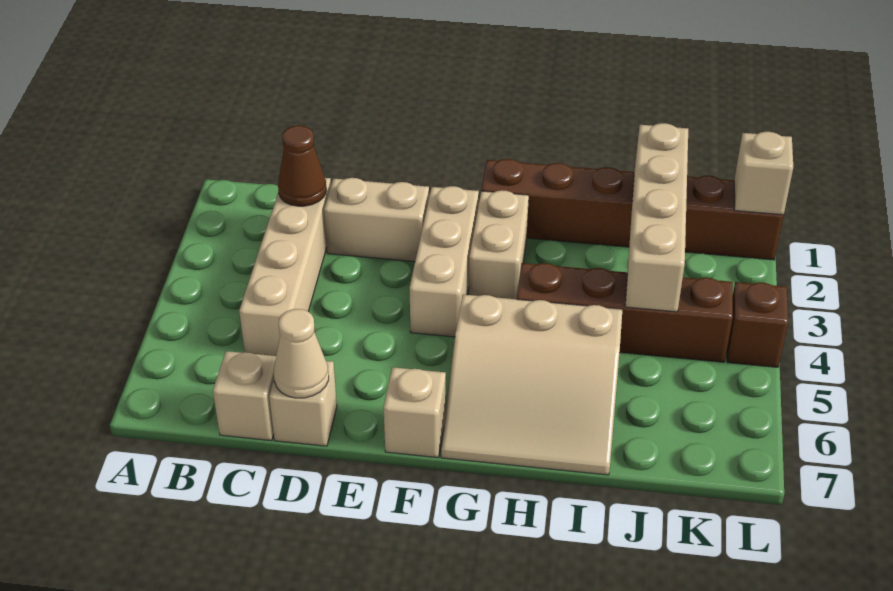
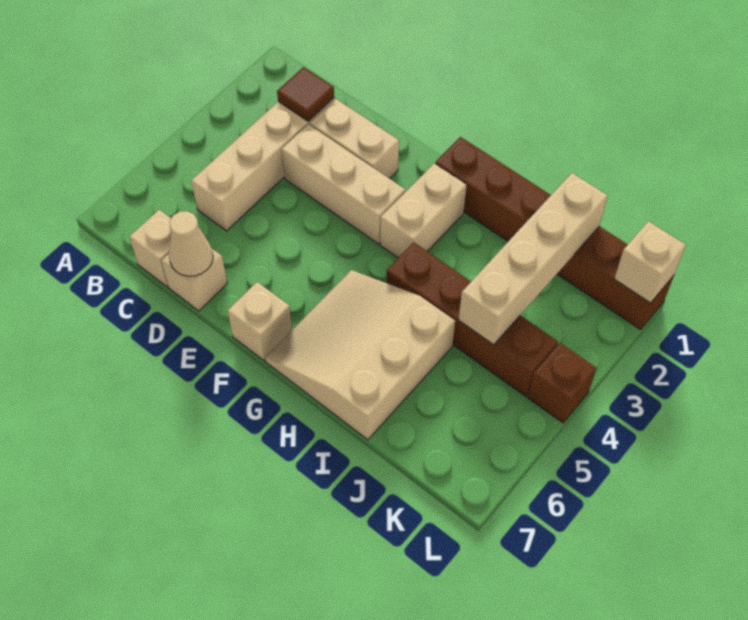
brown cone C2 level 2 -> brown tile C2 level 2
tan brick F2:F4 level 1 -> tan brick D3:F3 level 1
tan slope G5:I7 level 1 top 5 -> tan slope G5:I7 level 1 top I

